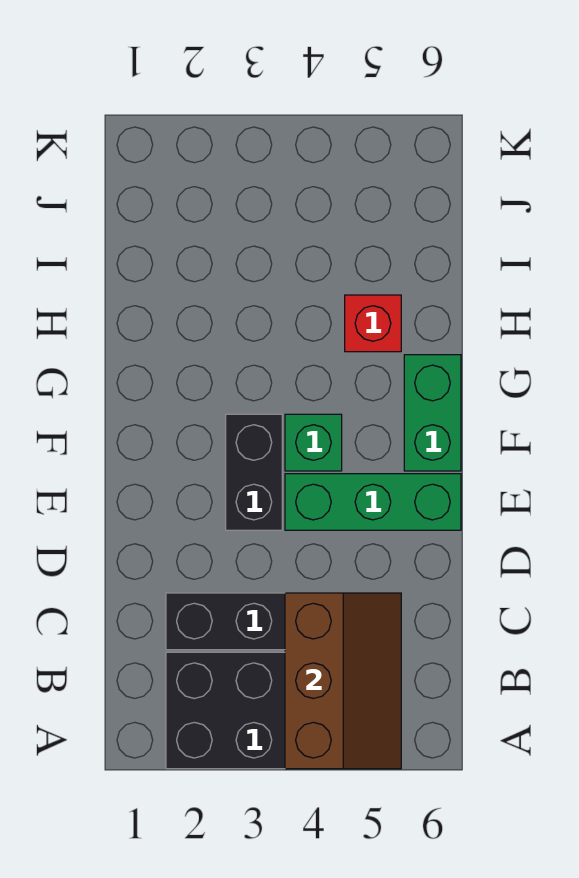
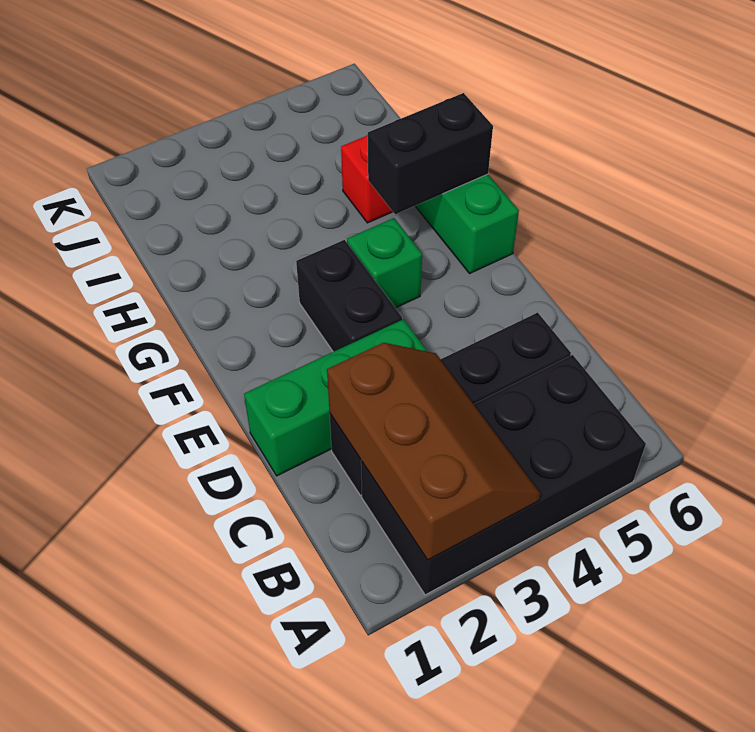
brown slope A4:C5 level 2 top 4 -> brown slope A2:C3 level 2 top 2
green brick E4:E6 level 1 -> green brick D1:D3 level 1
none -> black brick G5:G6 level 2

